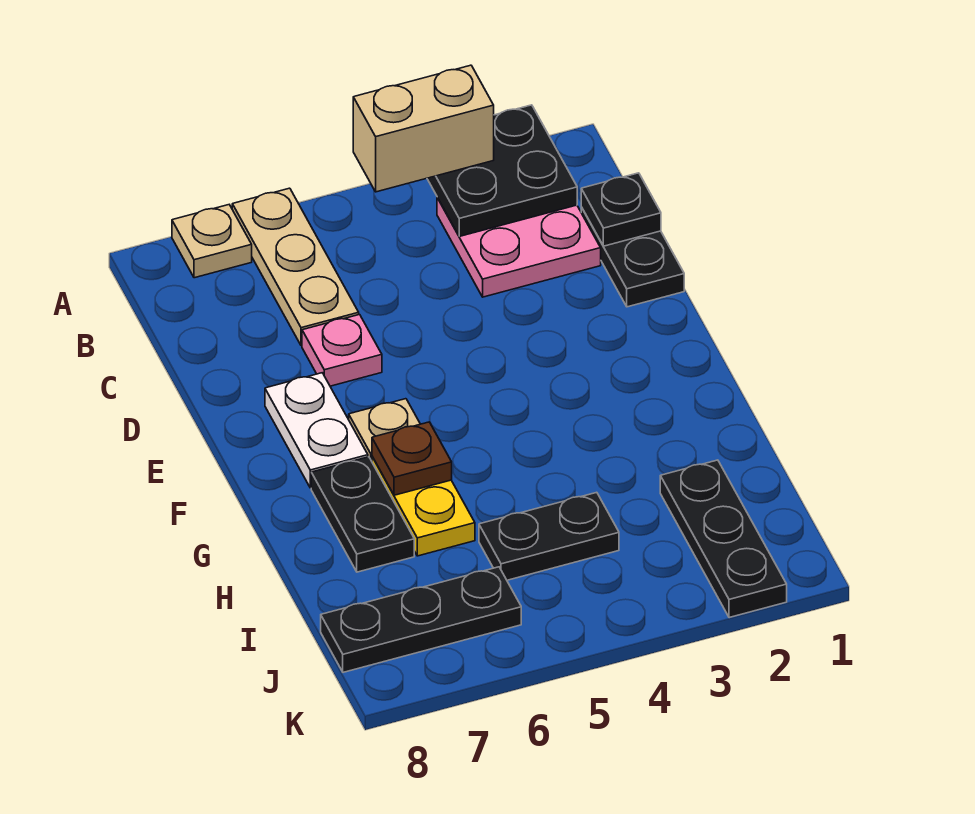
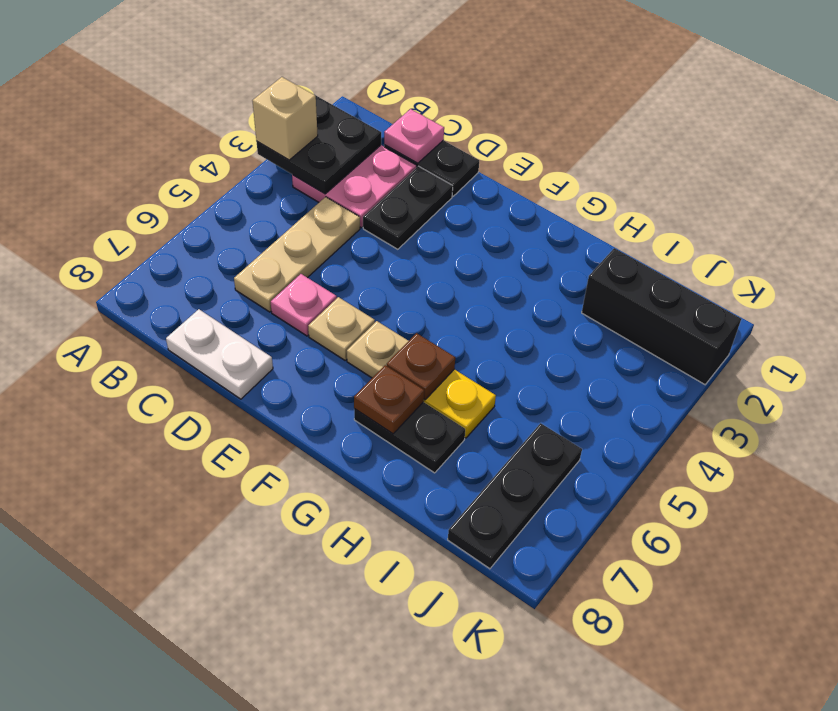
tan brick A3:A4 level 3 -> tan brick A3 level 3
tan plate A6:C6 level 1 -> tan plate C4:C6 level 1
tan plate A7 level 1 -> tan plate E6 level 1
black plate C1 level 2 -> pink plate C1 level 2
white plate E7:F7 level 1 -> white plate C8:D8 level 1
none -> brown plate G7 level 2
black plate I2:K2 level 1 -> black brick I2:K2 level 1
black plate I4:I5 level 1 -> black plate D2:D3 level 1

